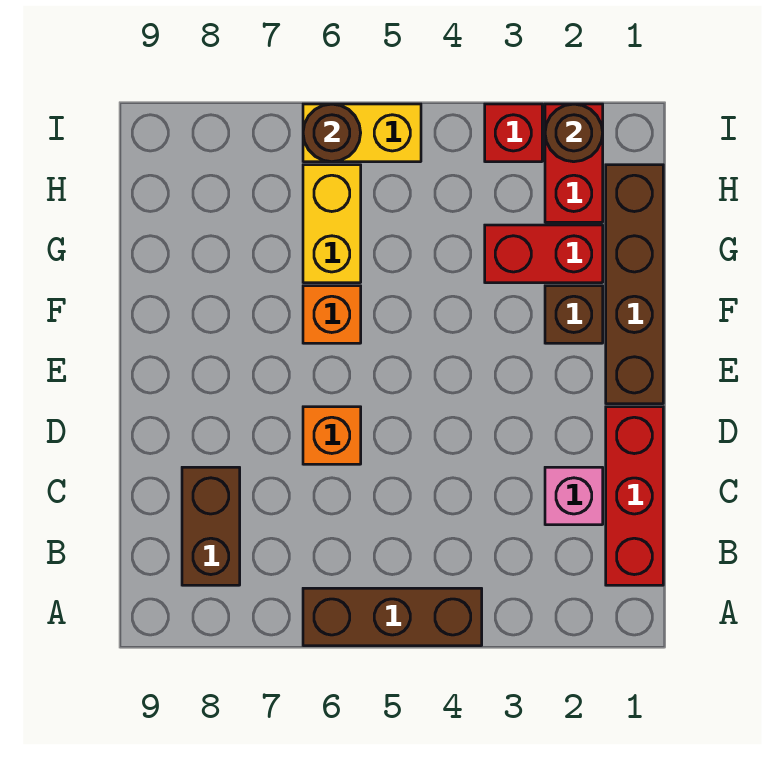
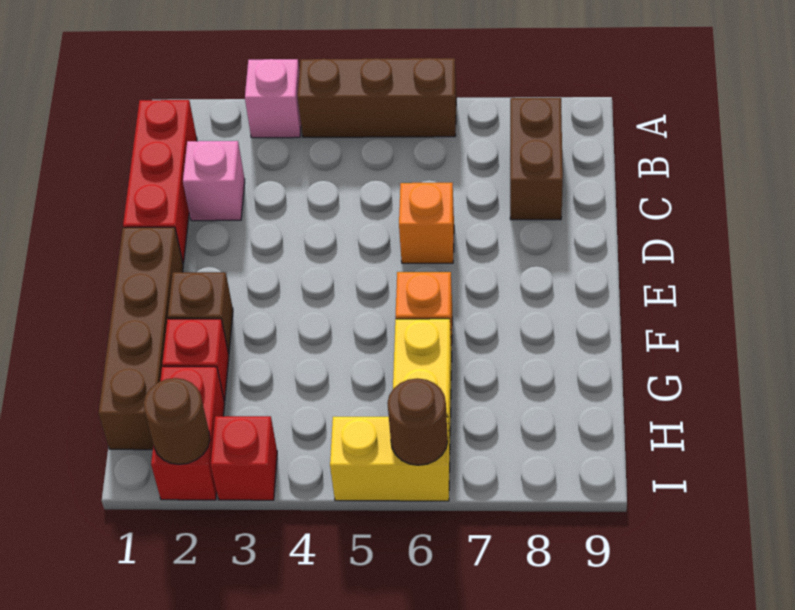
none -> pink brick A3 level 1
red brick G2:G3 level 1 -> red brick G2 level 1

